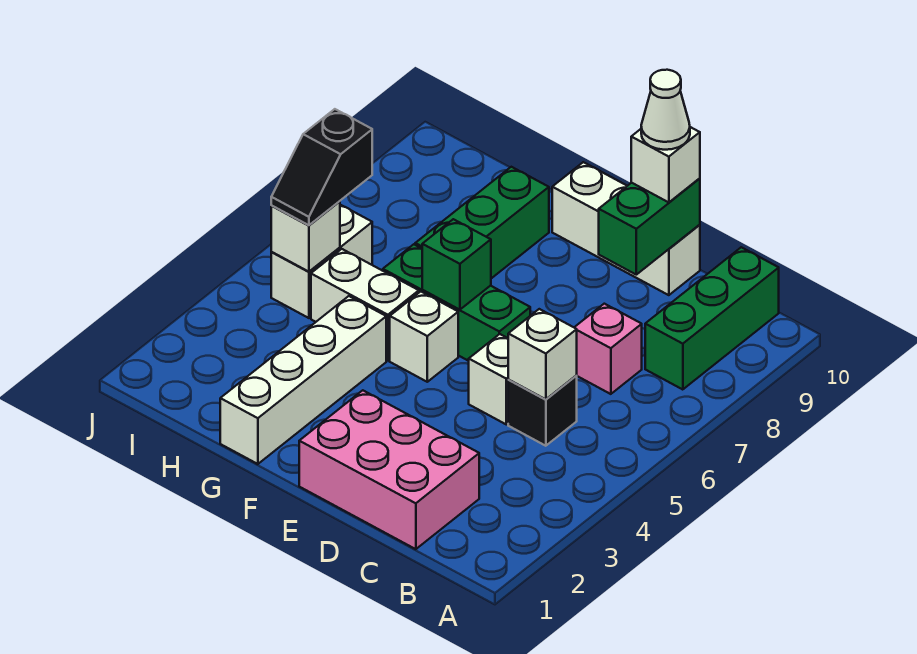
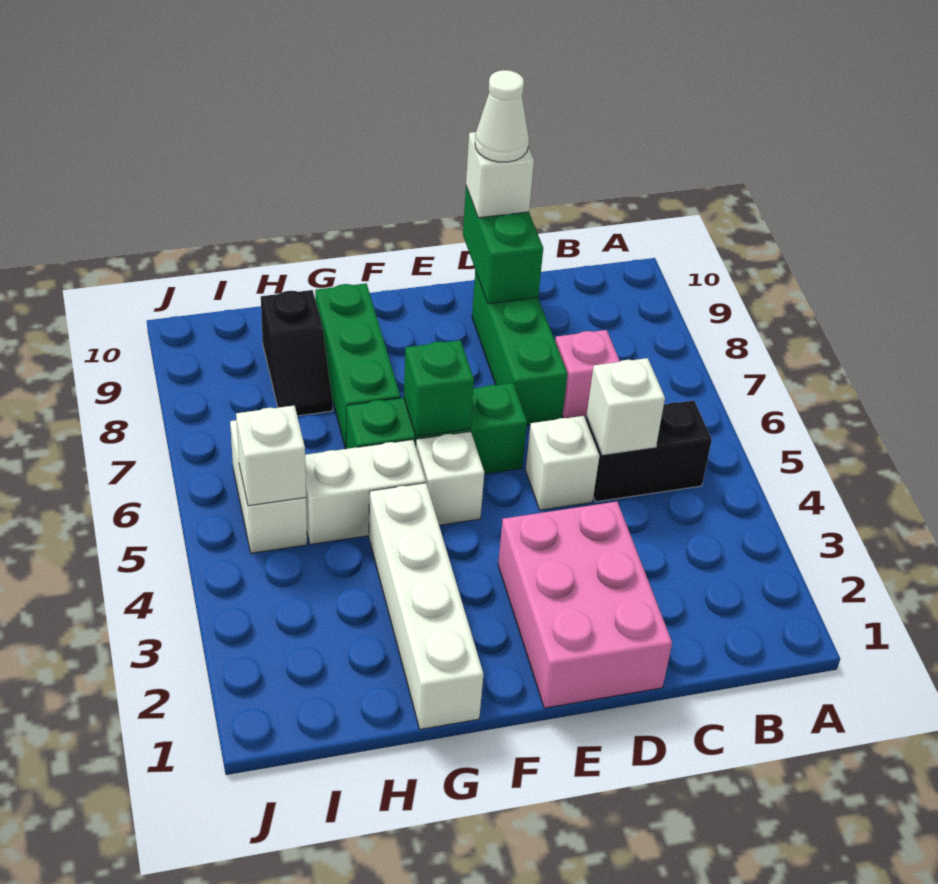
green brick B8:B10 level 1 -> green brick D7:D9 level 1
pink brick C1:E2 level 1 -> pink brick D1:E3 level 1
black brick C5 level 1 -> black brick B5:C5 level 1
white brick D10:F10 level 1 -> none
black slope I5:I6 level 3 top 6 -> black slope H8:H9 level 1 top 9

